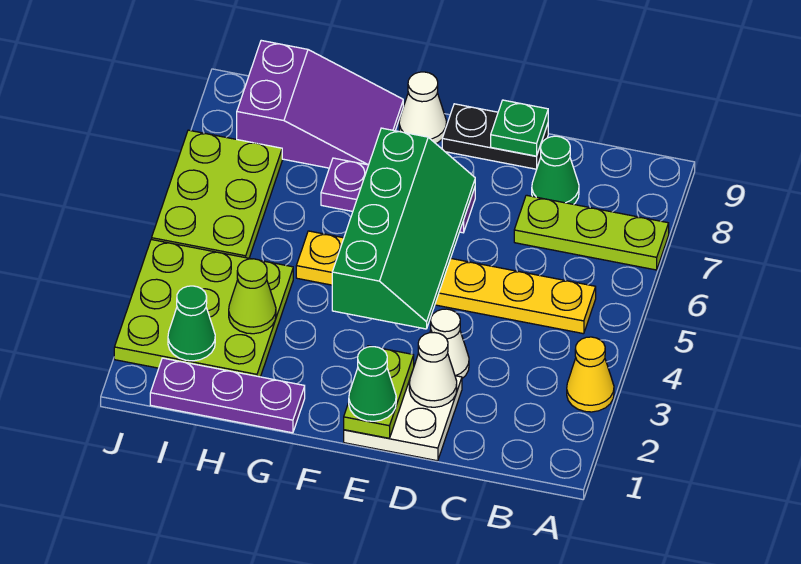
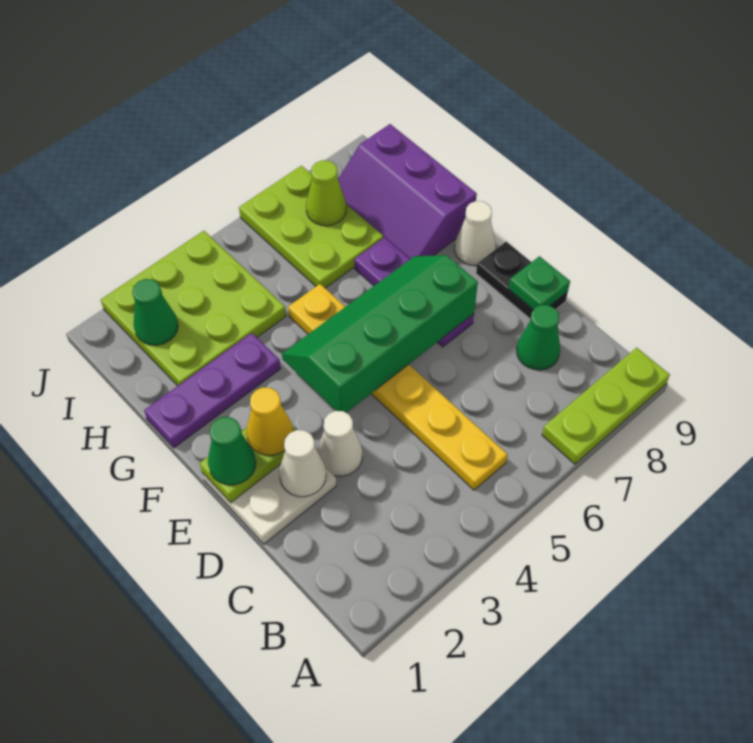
yellow cone A3 level 1 -> yellow cone E2 level 3
lime plate A7:C7 level 1 -> lime plate A7:A9 level 1
green slope E4:F7 level 2 top F -> green slope E4:F7 level 2 top E
purple plate G1:I1 level 1 -> purple plate G1:G3 level 1
purple slope G8:I9 level 1 top I -> purple slope G8:I9 level 1 top 9
lime cone H3 level 2 -> lime cone I7 level 2
lime plate I5:J7 level 1 -> lime plate H6:J7 level 1

